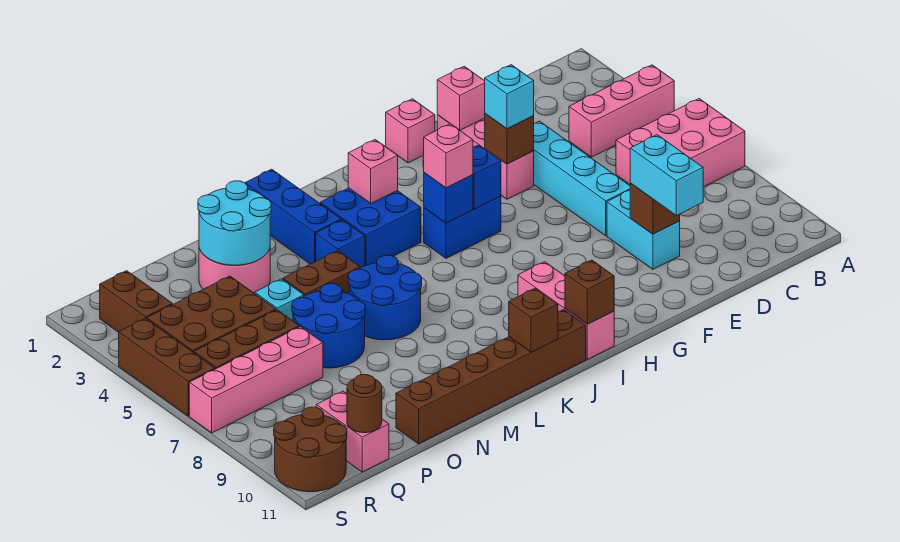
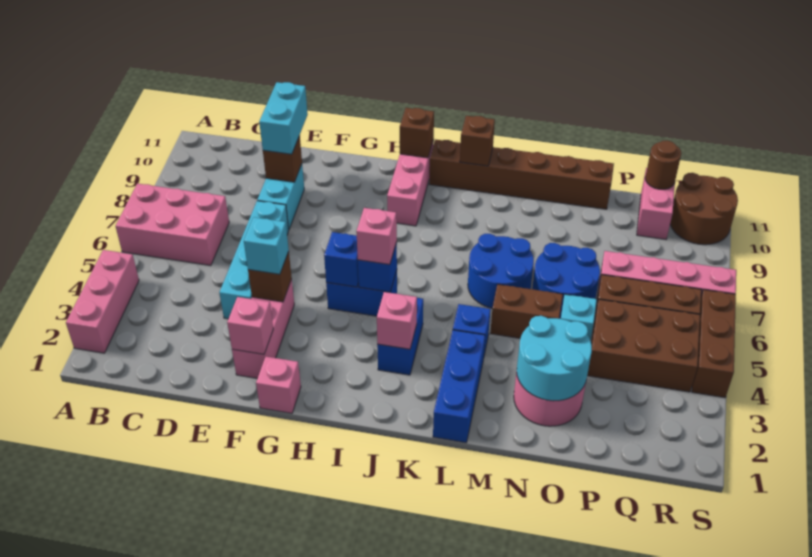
pink brick A4:C4 level 1 -> pink brick A2:A4 level 1
blue brick J3:K4 level 1 -> blue brick J3:J4 level 1
brown brick R2:R3 level 1 -> none

